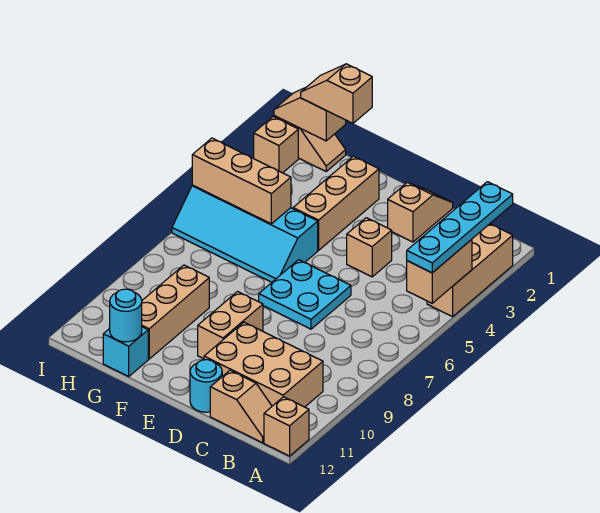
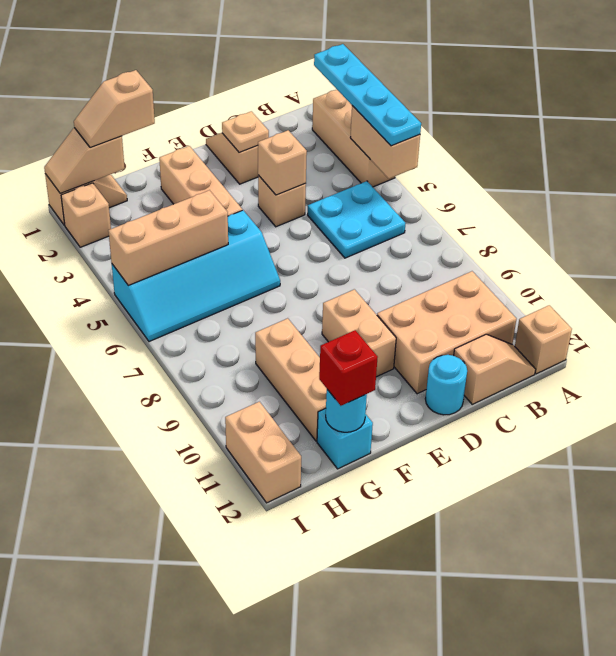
none -> tan plate D2 level 2
none -> tan brick D4 level 2
cyan plate D6:E7 level 1 -> cyan plate B5:C6 level 1
none -> red brick G12 level 3
none -> tan brick I11:I12 level 1

